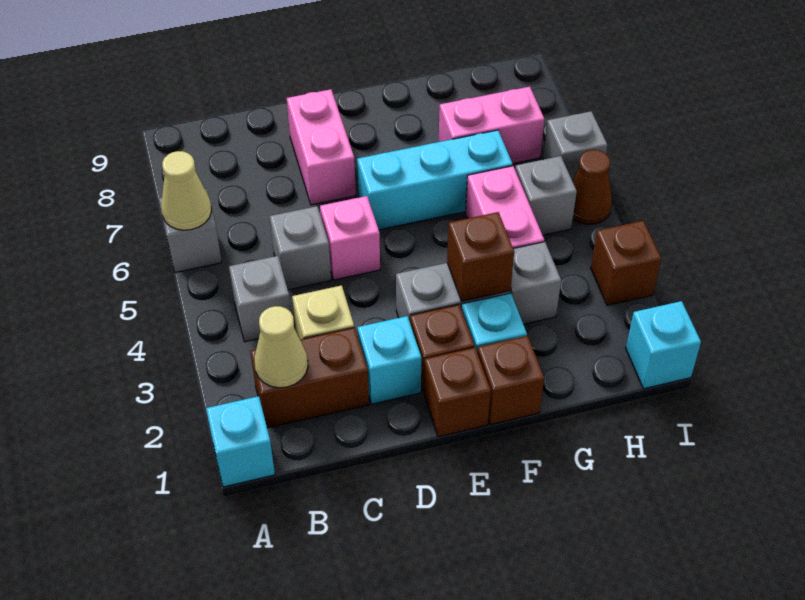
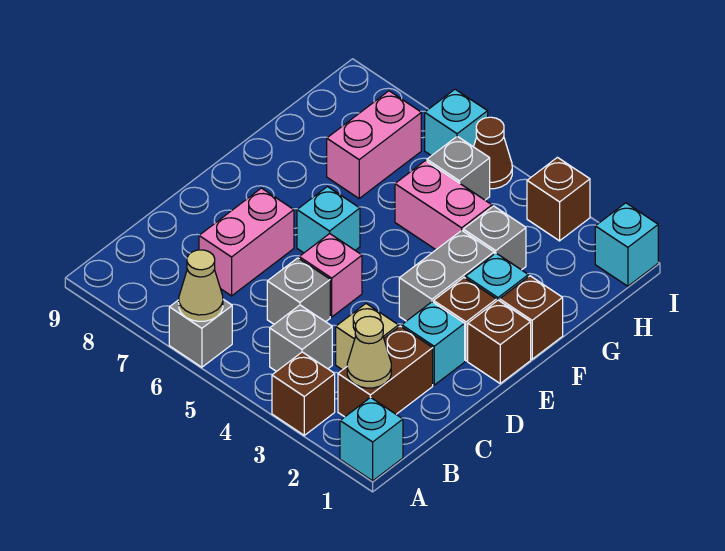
pink brick D7:D8 level 1 -> pink brick C7:D7 level 1
cyan brick E6:G6 level 1 -> cyan brick E6 level 1
brown brick F3 level 2 -> brown brick A3 level 1
grey brick I6 level 1 -> cyan brick I6 level 1

